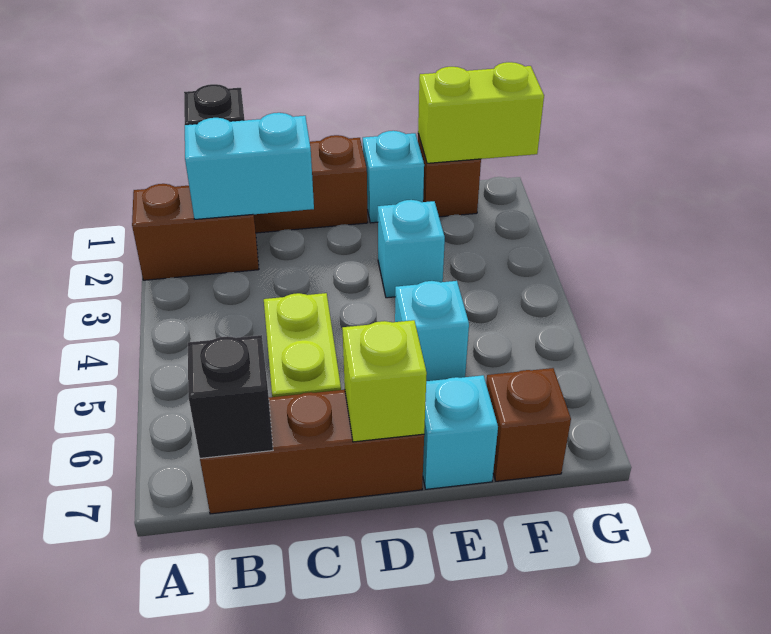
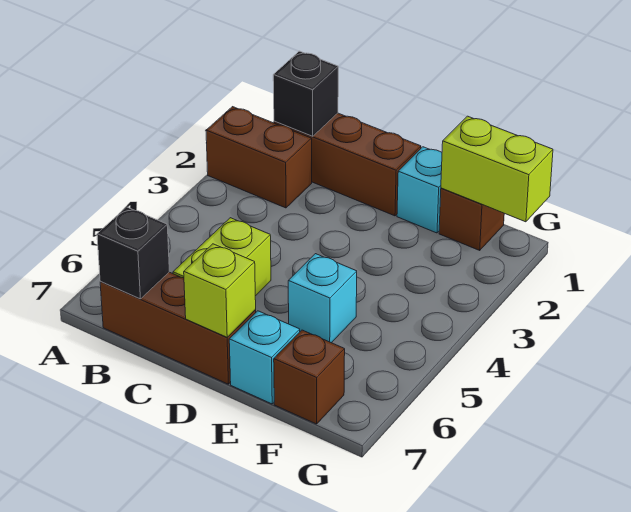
cyan brick B2:C2 level 2 -> none
cyan brick E3 level 1 -> none

